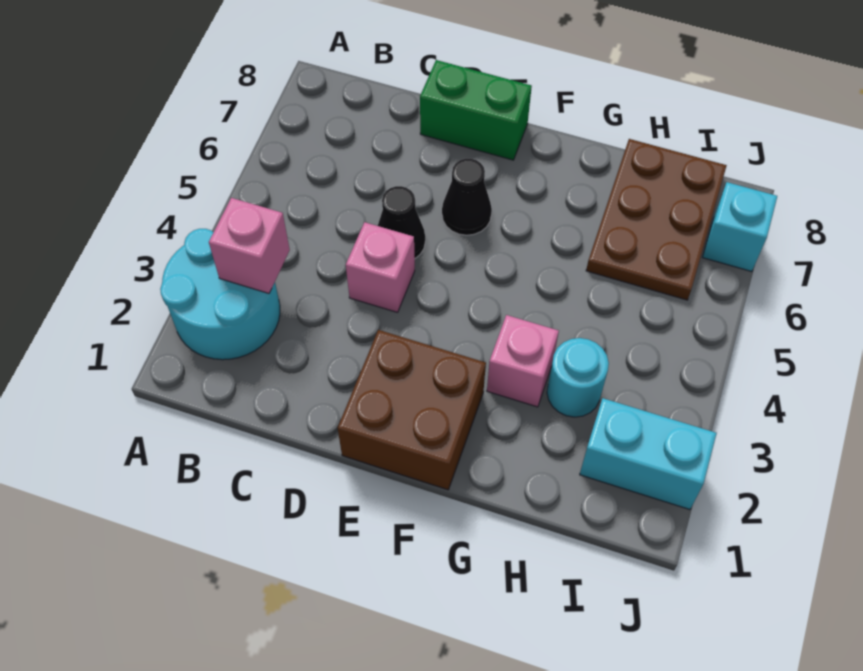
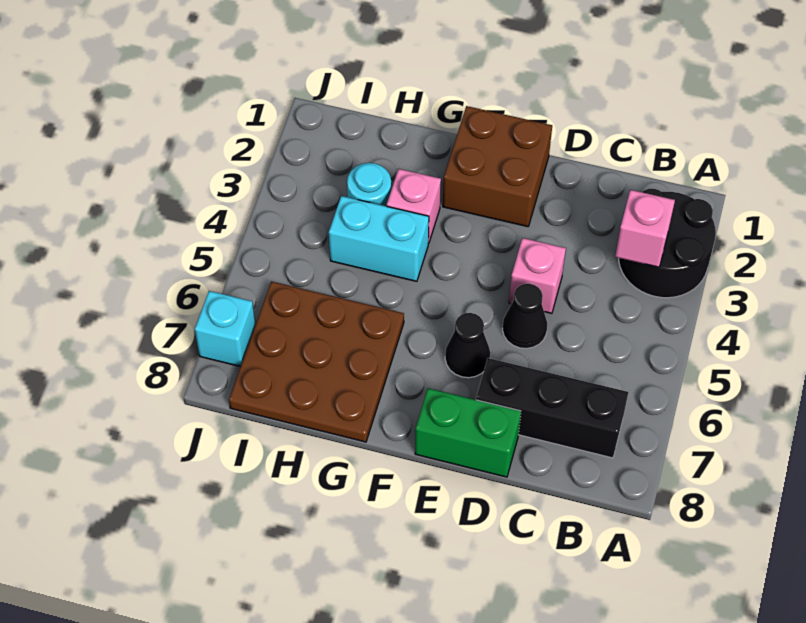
cyan round brick A2:B3 level 1 -> black round brick A2:B3 level 1
none -> black brick B7:D7 level 1
brown plate H6:I8 level 1 -> brown plate G6:I8 level 1
cyan brick I2:J2 level 1 -> cyan brick G4:H4 level 1

